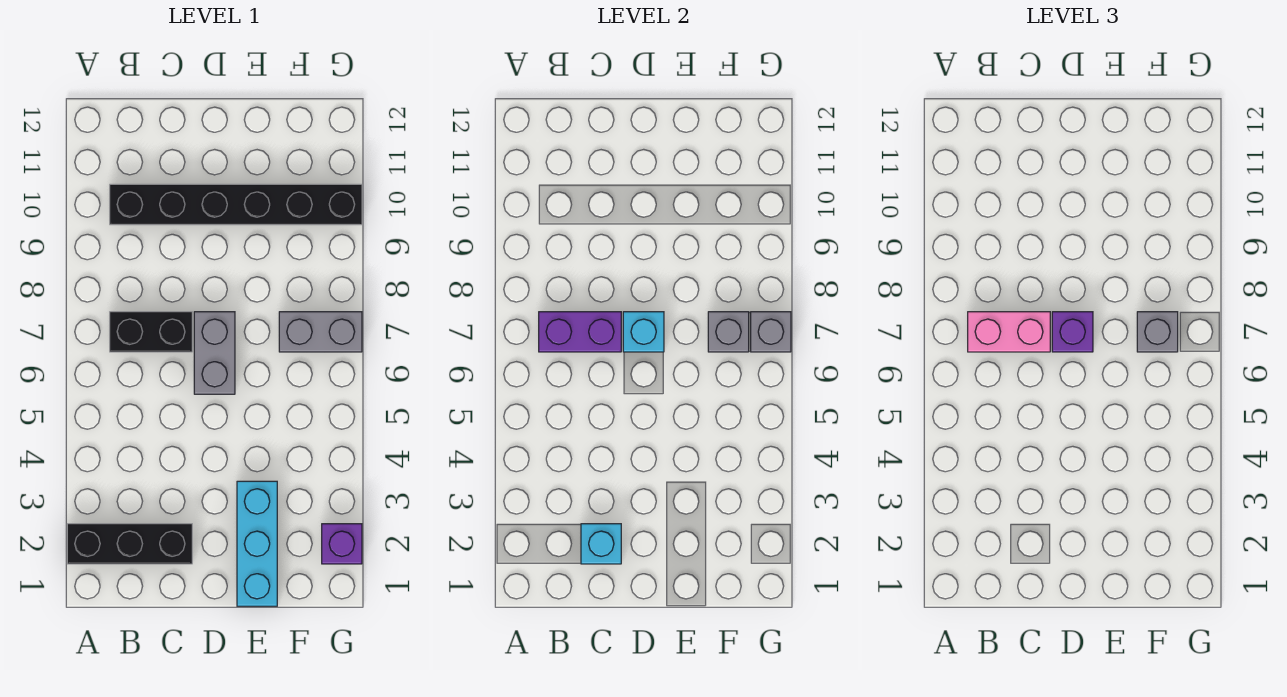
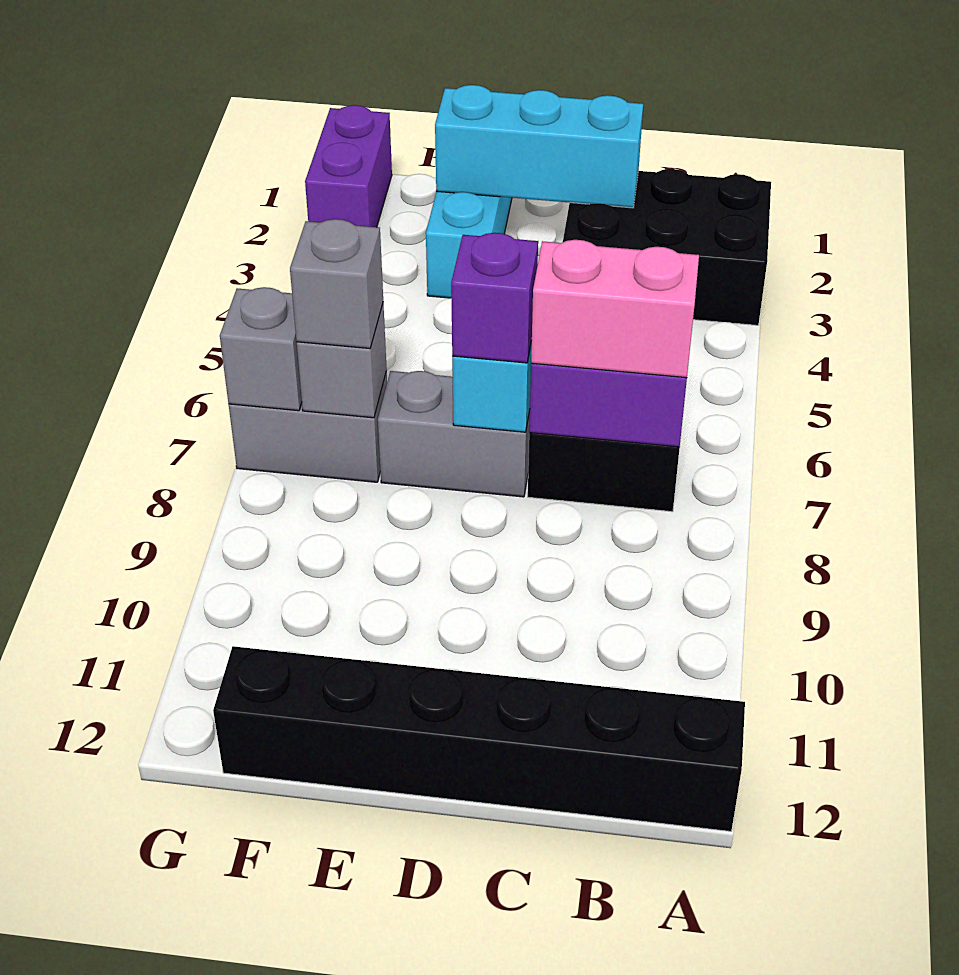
black brick A2:C2 level 1 -> black brick A2:C3 level 1
black brick B10:G10 level 1 -> black brick A12:F12 level 1
cyan brick C2 level 2 -> cyan brick C2:E2 level 2
grey brick D6:D7 level 1 -> grey brick D7:E7 level 1
purple brick G2 level 1 -> purple brick G1:G2 level 1

